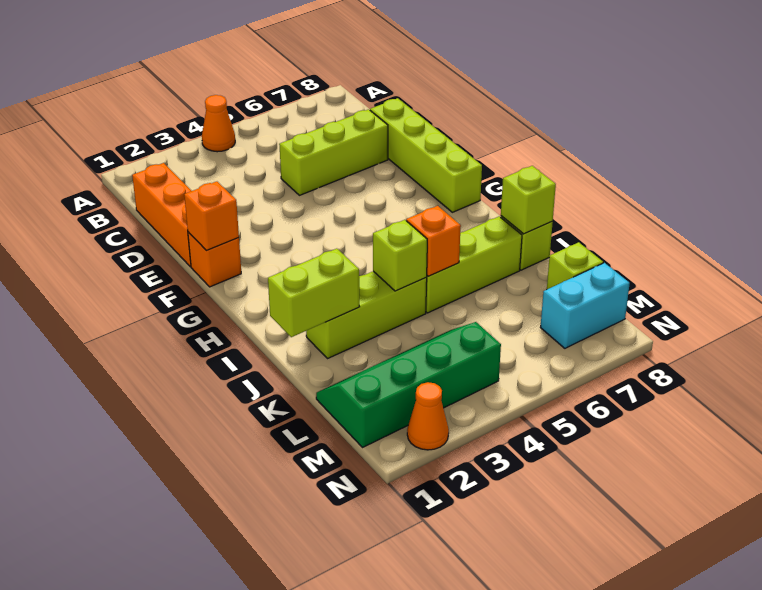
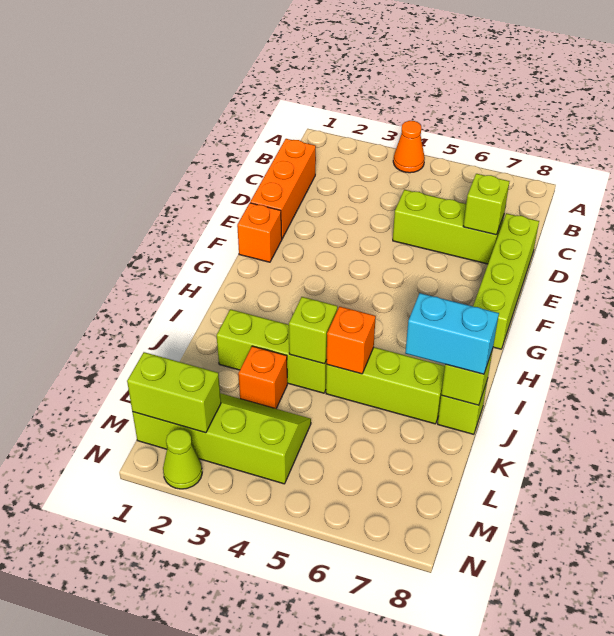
orange brick F1 level 2 -> orange brick K3 level 1
lime brick J1:J2 level 2 -> lime brick M1:M2 level 2
green slope L1:M4 level 1 top M -> lime slope L1:M4 level 1 top M
lime brick L8 level 1 -> lime brick D7 level 2
cyan brick M7:M8 level 1 -> cyan brick J7:J8 level 3
orange cone N2 level 1 -> lime cone N2 level 1

